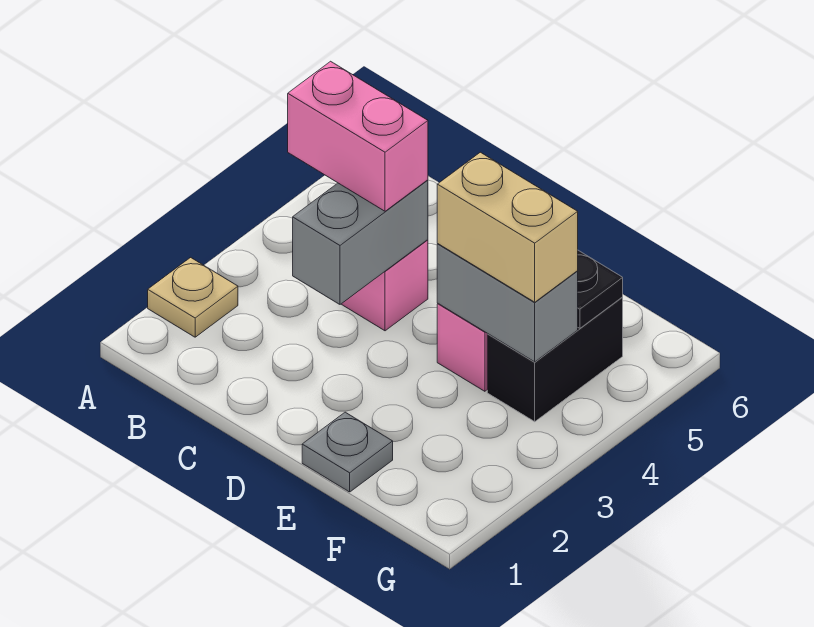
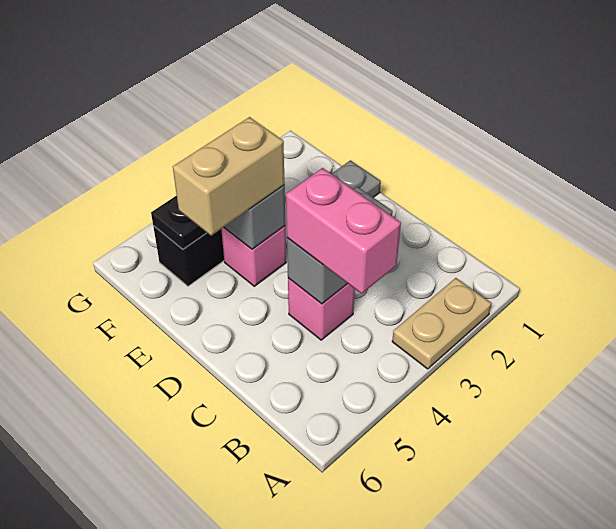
tan plate A2 level 1 -> tan plate A2:A3 level 1
tan brick E4:F4 level 3 -> tan brick E4:E5 level 3

